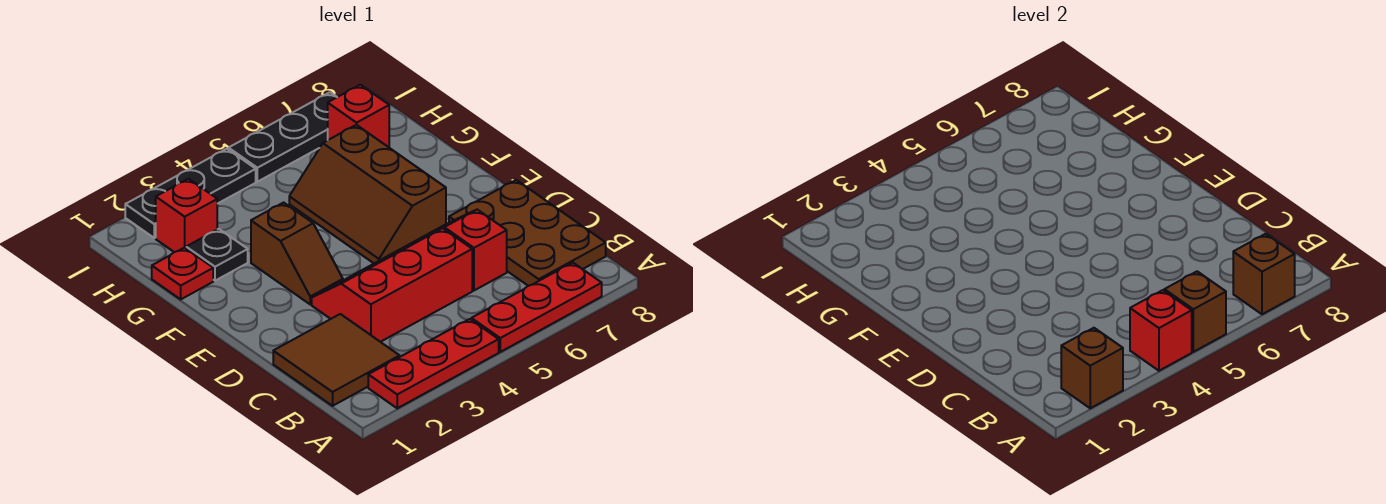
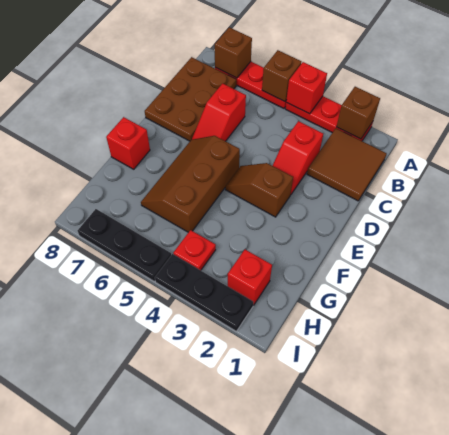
red slope C3:D5 level 1 top C -> red slope C3:D3 level 1 top C
brown slope E3:F3 level 1 top F -> brown slope E3:E4 level 1 top 3
brown slope E5:G6 level 1 top 6 -> brown slope E5:G6 level 1 top 5
red plate G1 level 1 -> red plate H4 level 1
black plate G2 level 1 -> none
red brick H7 level 1 -> red brick F8 level 1

